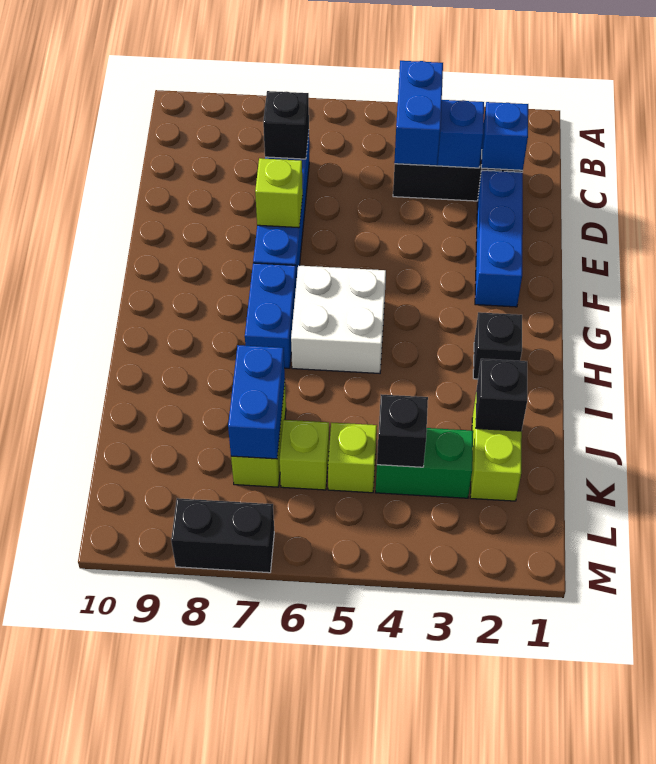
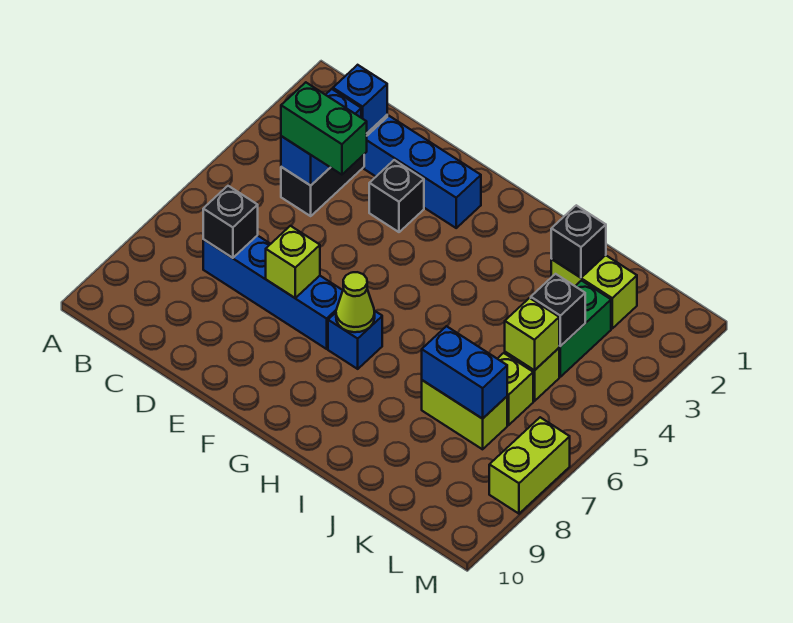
blue brick C4:D4 level 3 -> green brick C4:D4 level 3
white brick G5:H6 level 1 -> none
blue brick G7:H7 level 1 -> blue brick G7 level 1
none -> lime cone G7 level 2
black brick H2 level 1 -> black brick E3 level 1
none -> lime brick K5 level 2
black brick M7:M8 level 1 -> lime brick M7:M8 level 1

